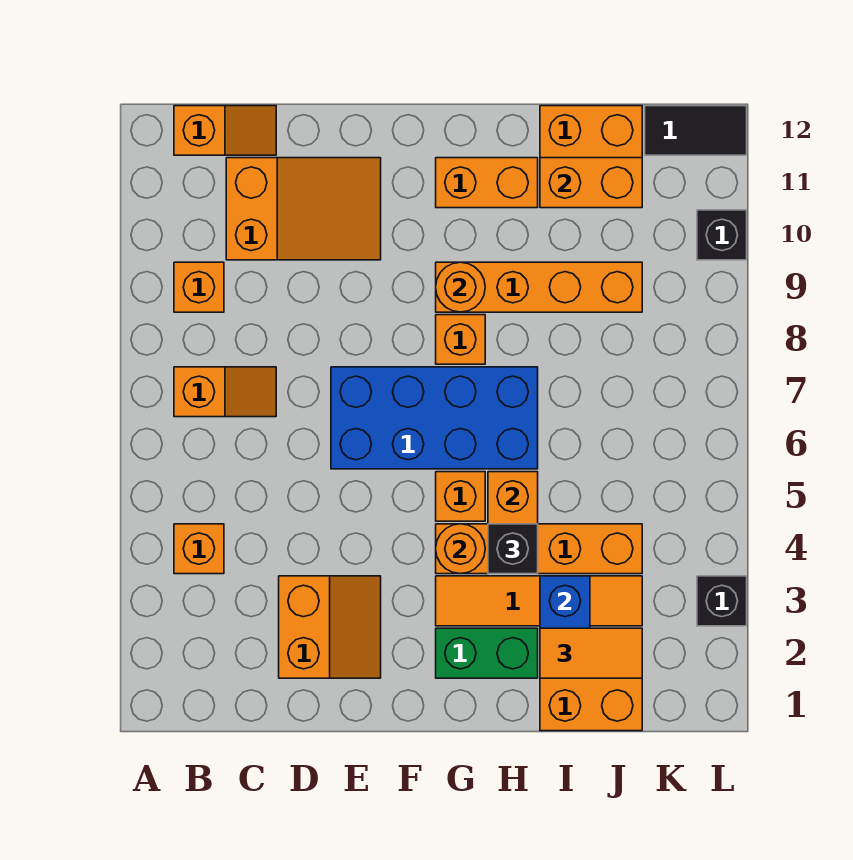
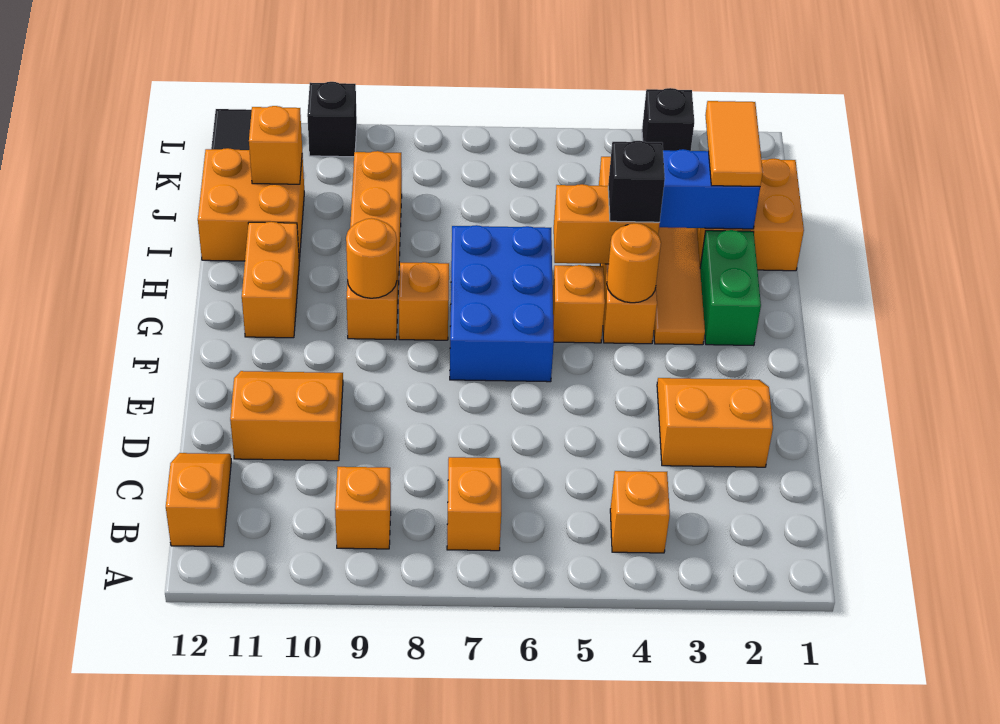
orange slope C10:E11 level 1 top C -> orange slope D10:E11 level 1 top D
blue brick E6:H7 level 1 -> blue brick F6:H7 level 1
orange brick I11:J11 level 2 -> orange brick J11 level 2

